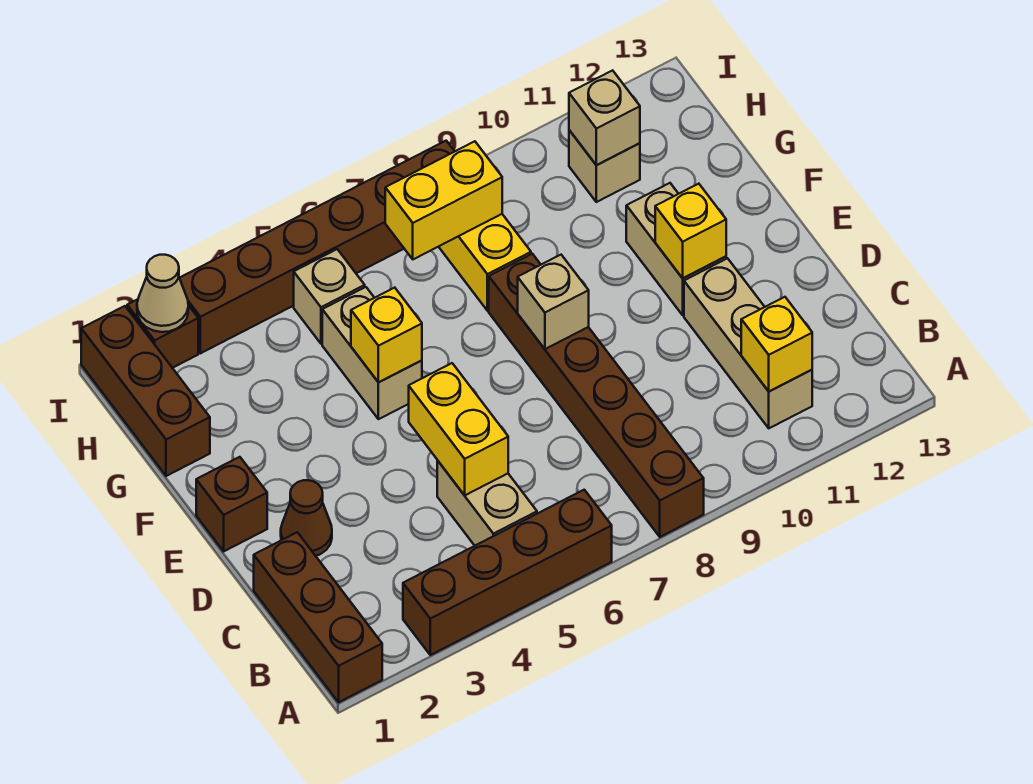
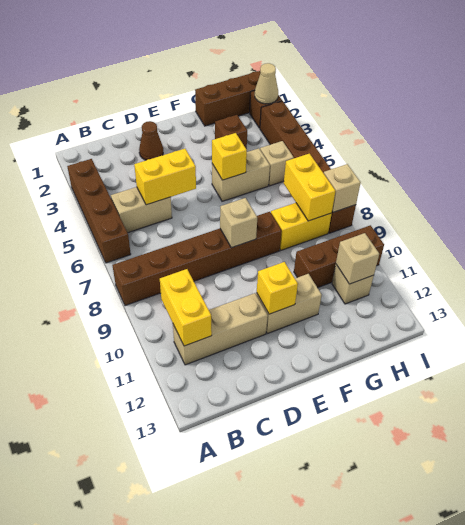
brown brick A1:C1 level 1 -> brown brick G10:I10 level 1
yellow brick B11 level 2 -> yellow brick B10:B11 level 2
brown brick E1 level 1 -> brown brick G3 level 1
none -> tan brick I8 level 2

